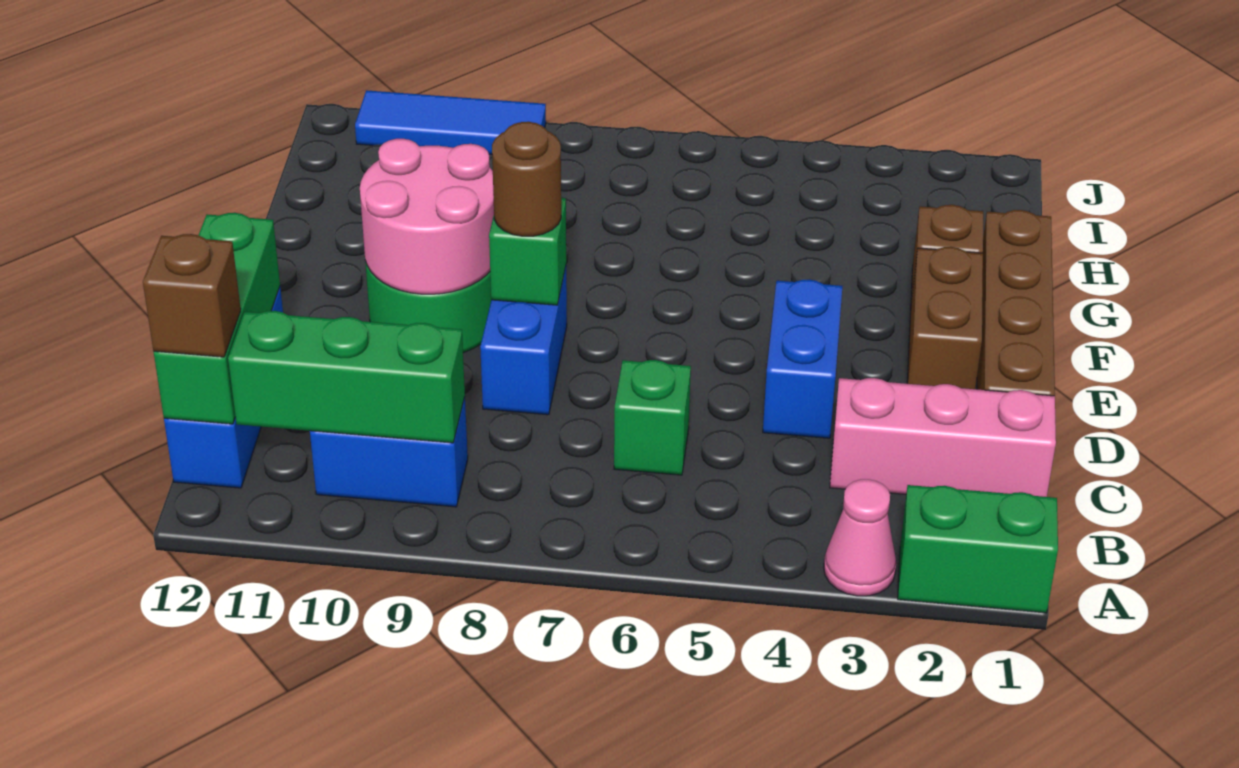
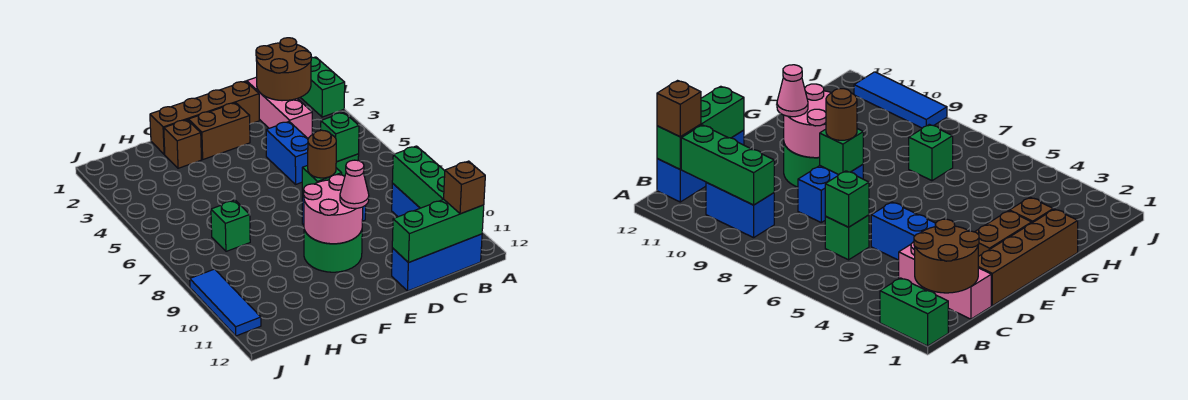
pink cone A3 level 1 -> pink cone E10 level 3
none -> brown round brick B1:C2 level 2
none -> green brick C6 level 2
blue brick D4:E4 level 1 -> blue brick D4:D5 level 1
none -> green brick H7 level 1

